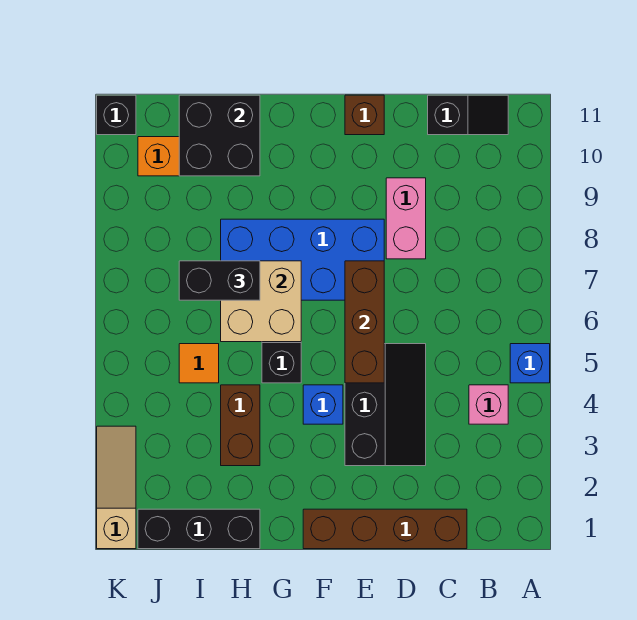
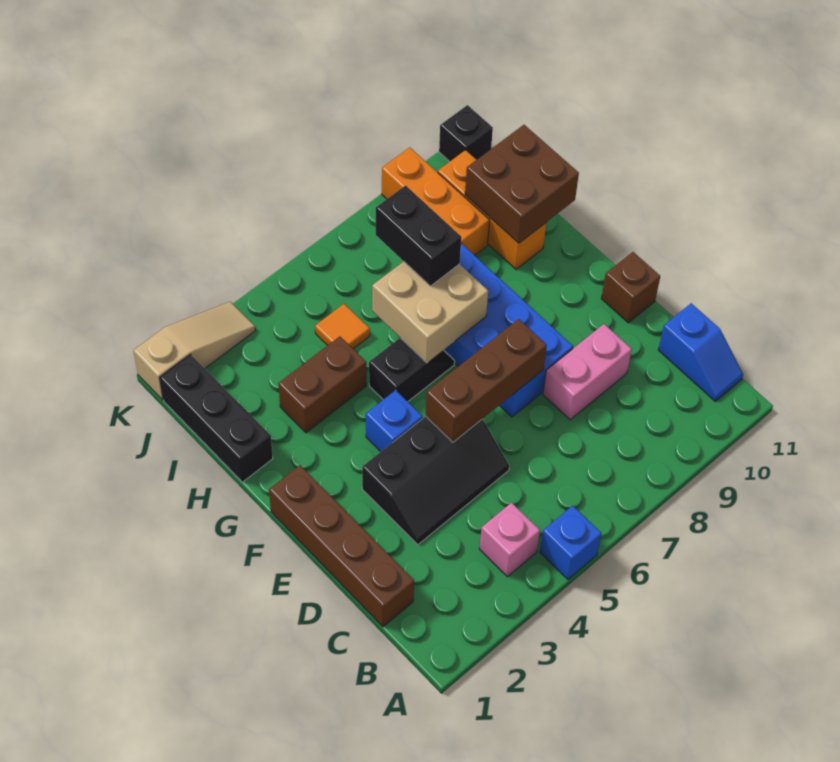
black slope B11:C11 level 1 top C -> blue slope B11:C11 level 1 top C
black brick H10:I11 level 2 -> brown brick H10:I11 level 2
none -> orange brick I9:K9 level 1

